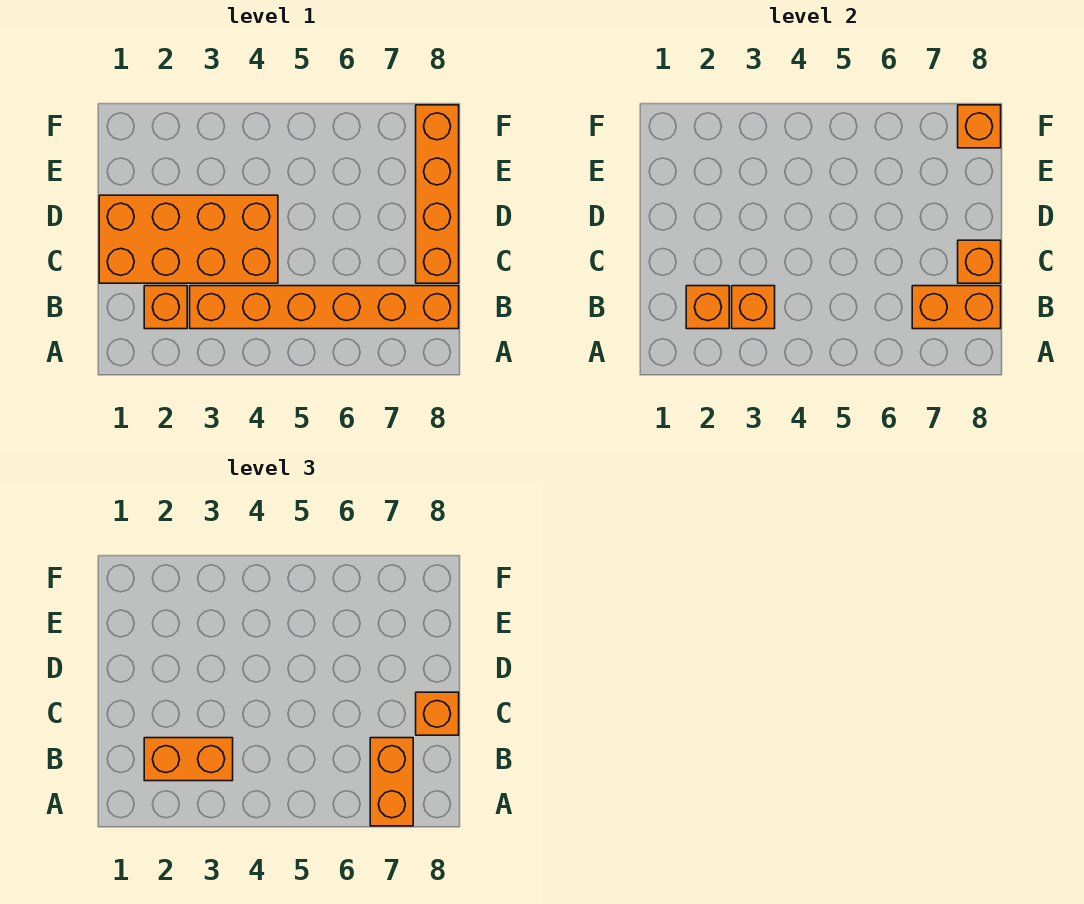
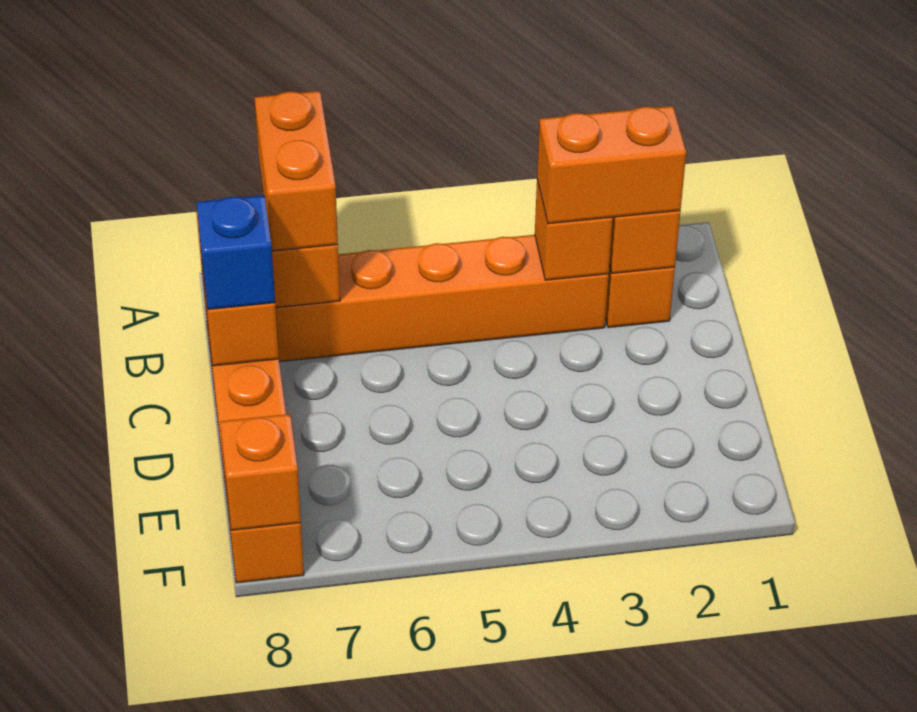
orange brick C1:D4 level 1 -> none
orange brick C8 level 3 -> blue brick C8 level 3

